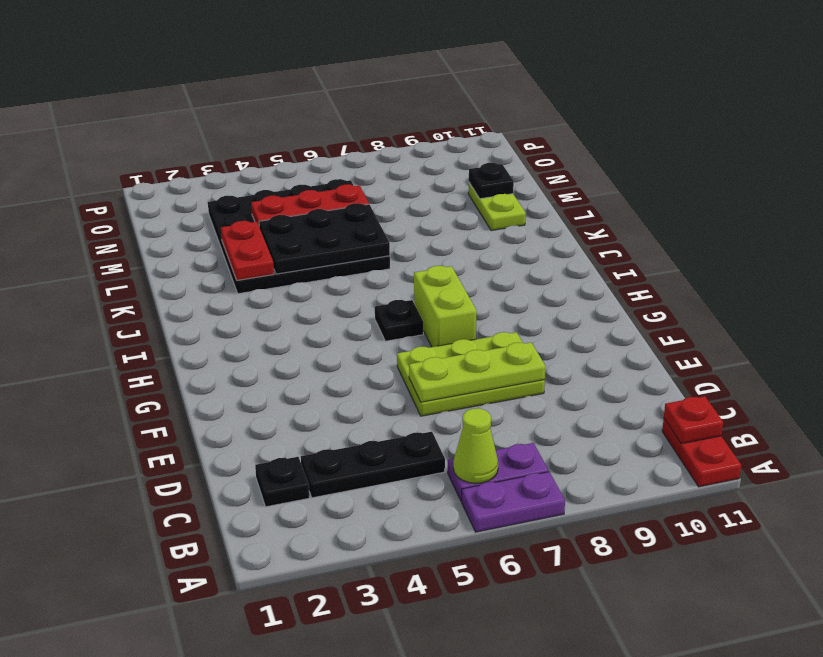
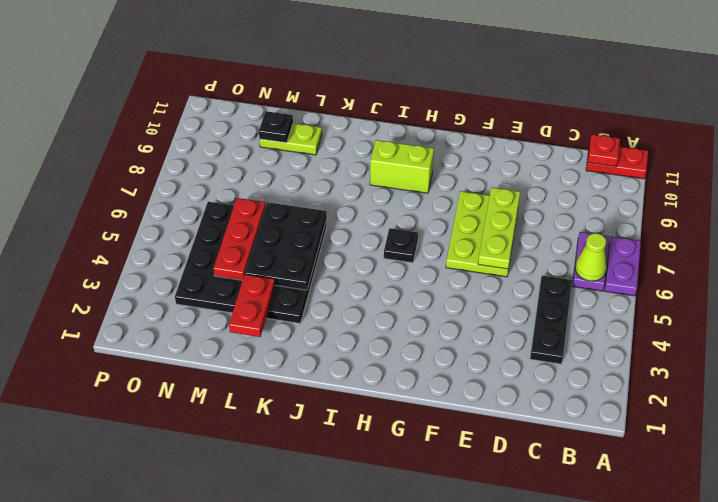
black plate C2 level 1 -> none
lime brick G7:H7 level 1 -> lime brick H9:I9 level 1
red plate K3:L3 level 2 -> red plate L2:L3 level 2

